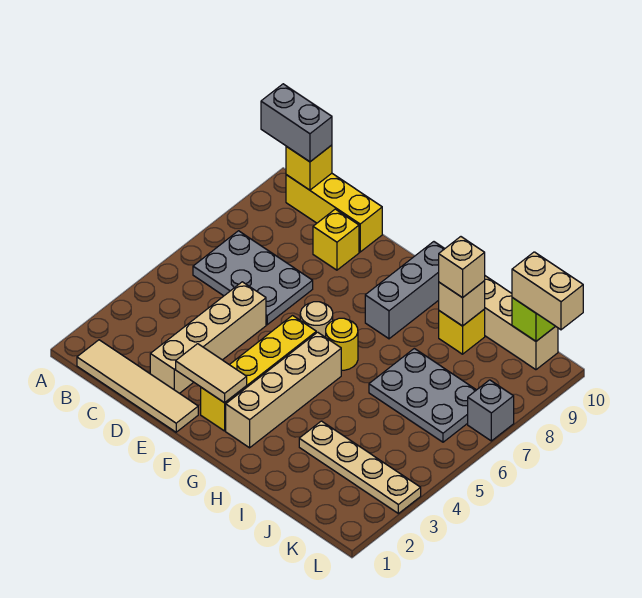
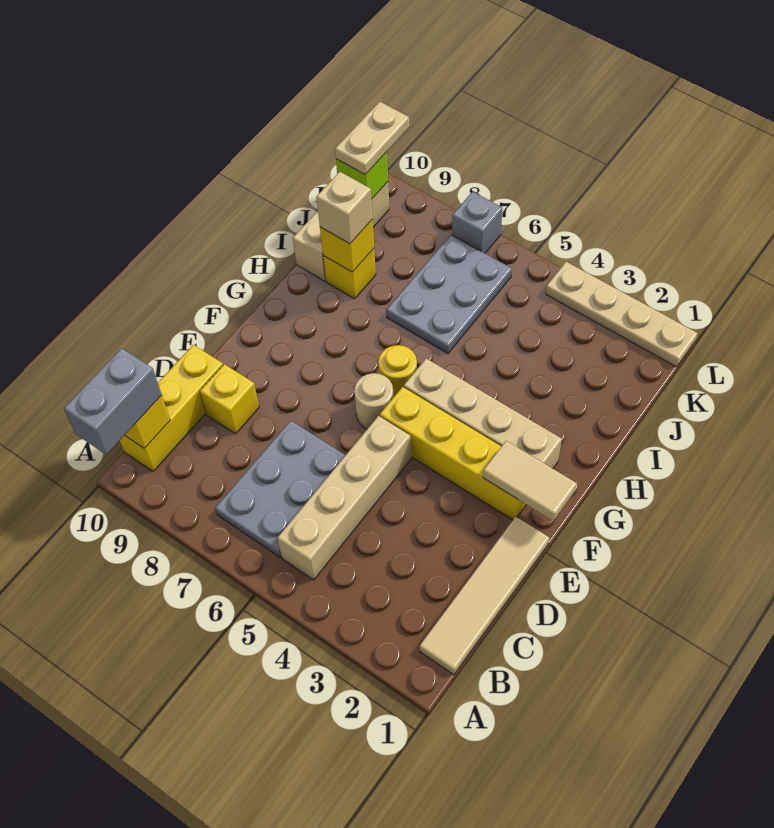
tan brick D2:D5 level 1 -> tan brick B5:E5 level 1
tan tile E2:F2 level 2 -> tan tile F1:F2 level 2
grey brick G8:G10 level 1 -> none
tan plate I3:L3 level 1 -> tan plate L1:L4 level 1
tan brick I9 level 2 -> yellow brick I9 level 2
tan brick K10:L10 level 3 -> tan plate K10:L10 level 3

